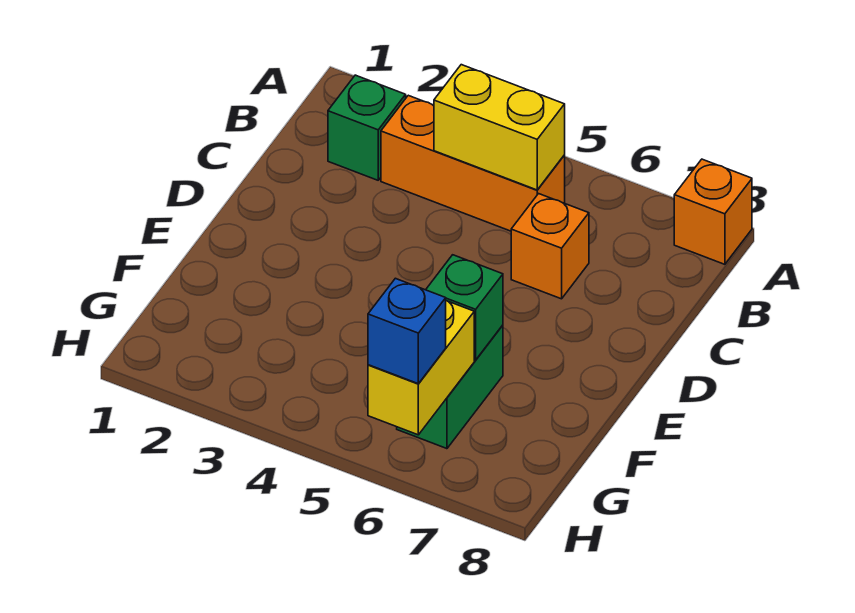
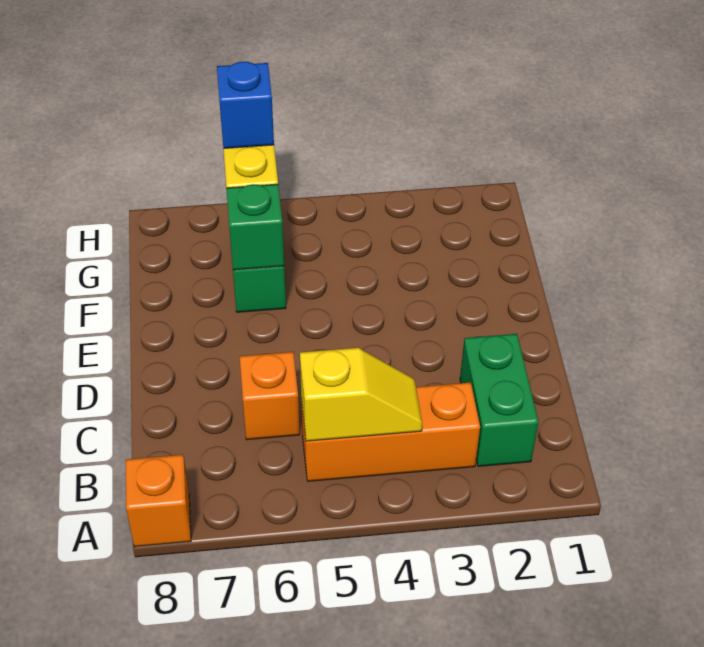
green brick B2 level 1 -> green brick B2:C2 level 1
yellow brick B4:B5 level 2 -> yellow slope B4:B5 level 2 top 5

